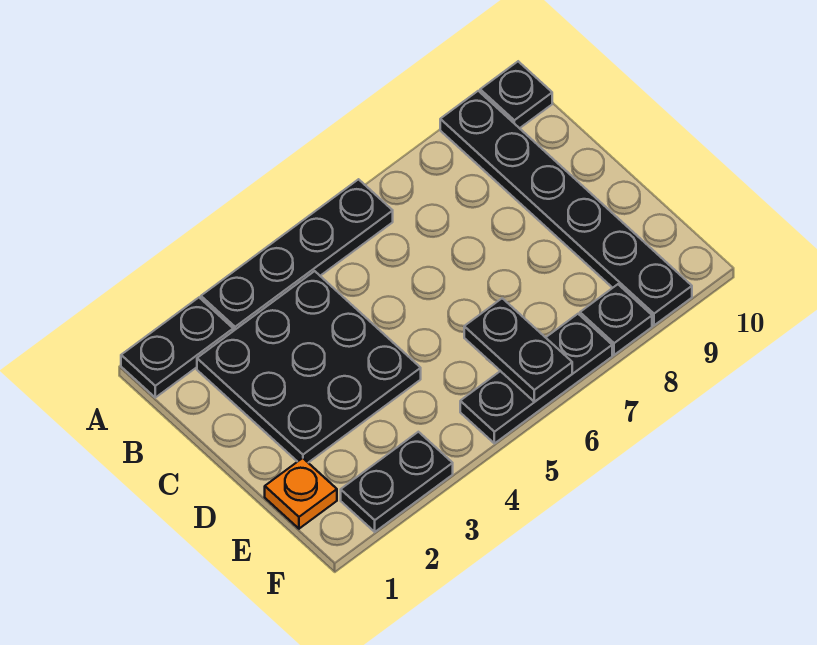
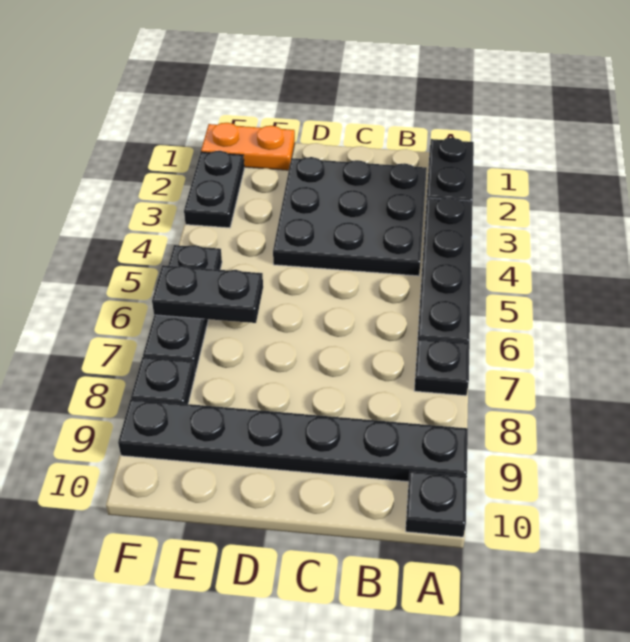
none -> black plate A7 level 1
orange plate E1 level 1 -> orange plate E1:F1 level 1

